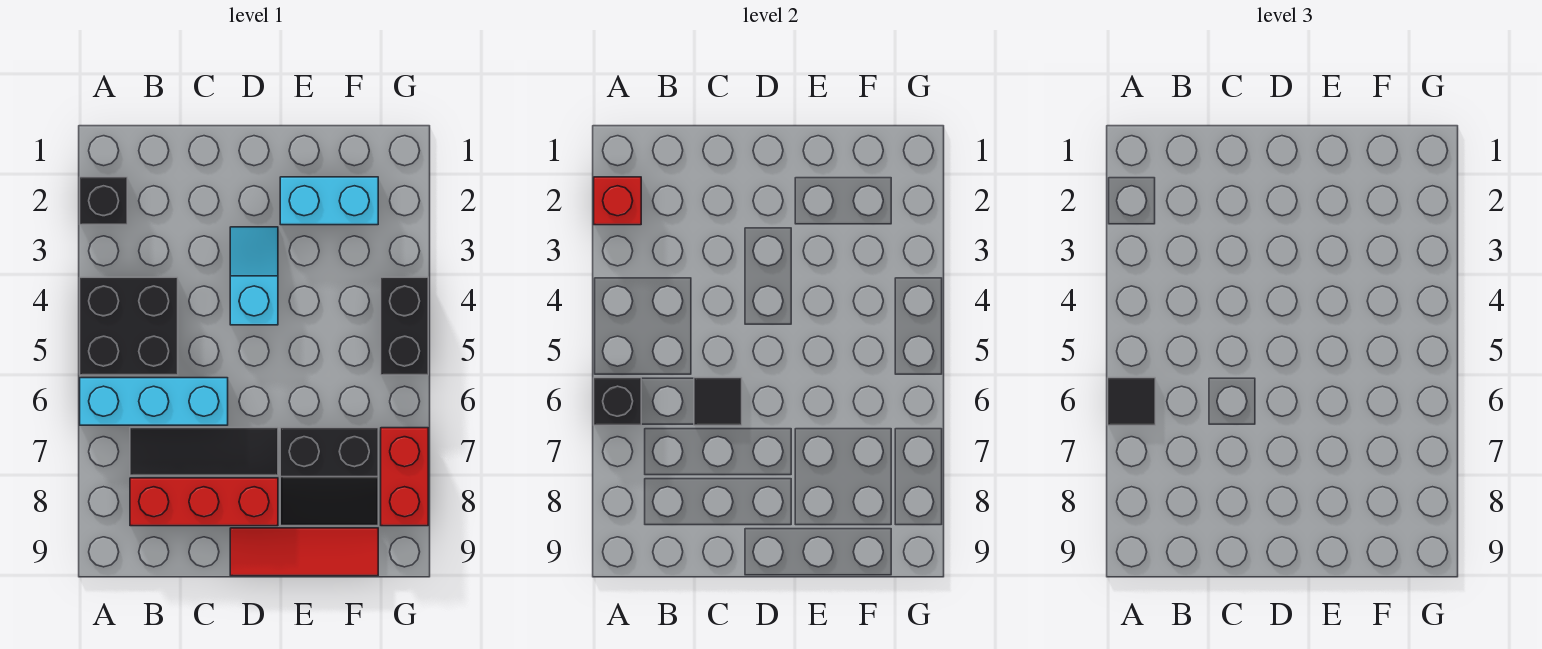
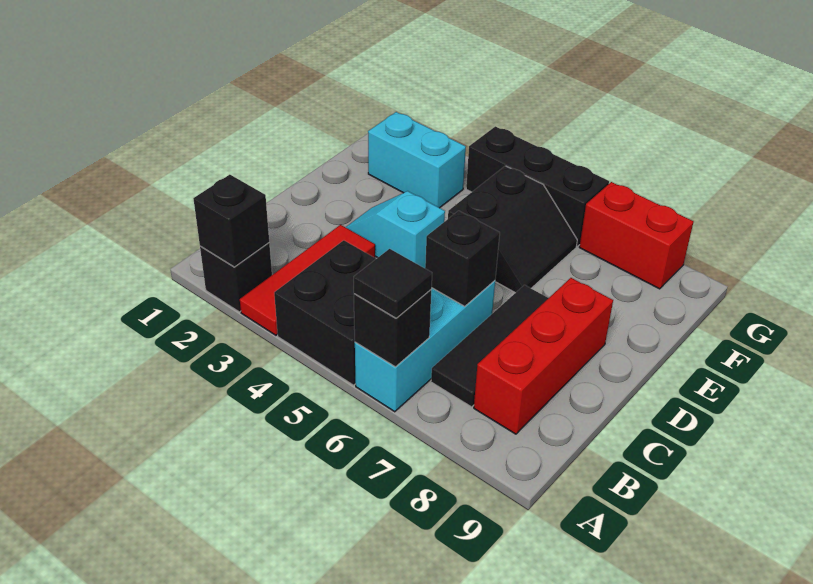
red brick A2 level 2 -> black brick A2 level 2
black tile C6 level 2 -> black brick C6 level 2
red tile D9:F9 level 1 -> red tile A3:C3 level 1
cyan brick E2:F2 level 1 -> cyan brick F2:F3 level 1
black slope E7:F8 level 1 top 7 -> black slope E5:F6 level 1 top 5
black brick G4:G5 level 1 -> black brick G4:G6 level 1

